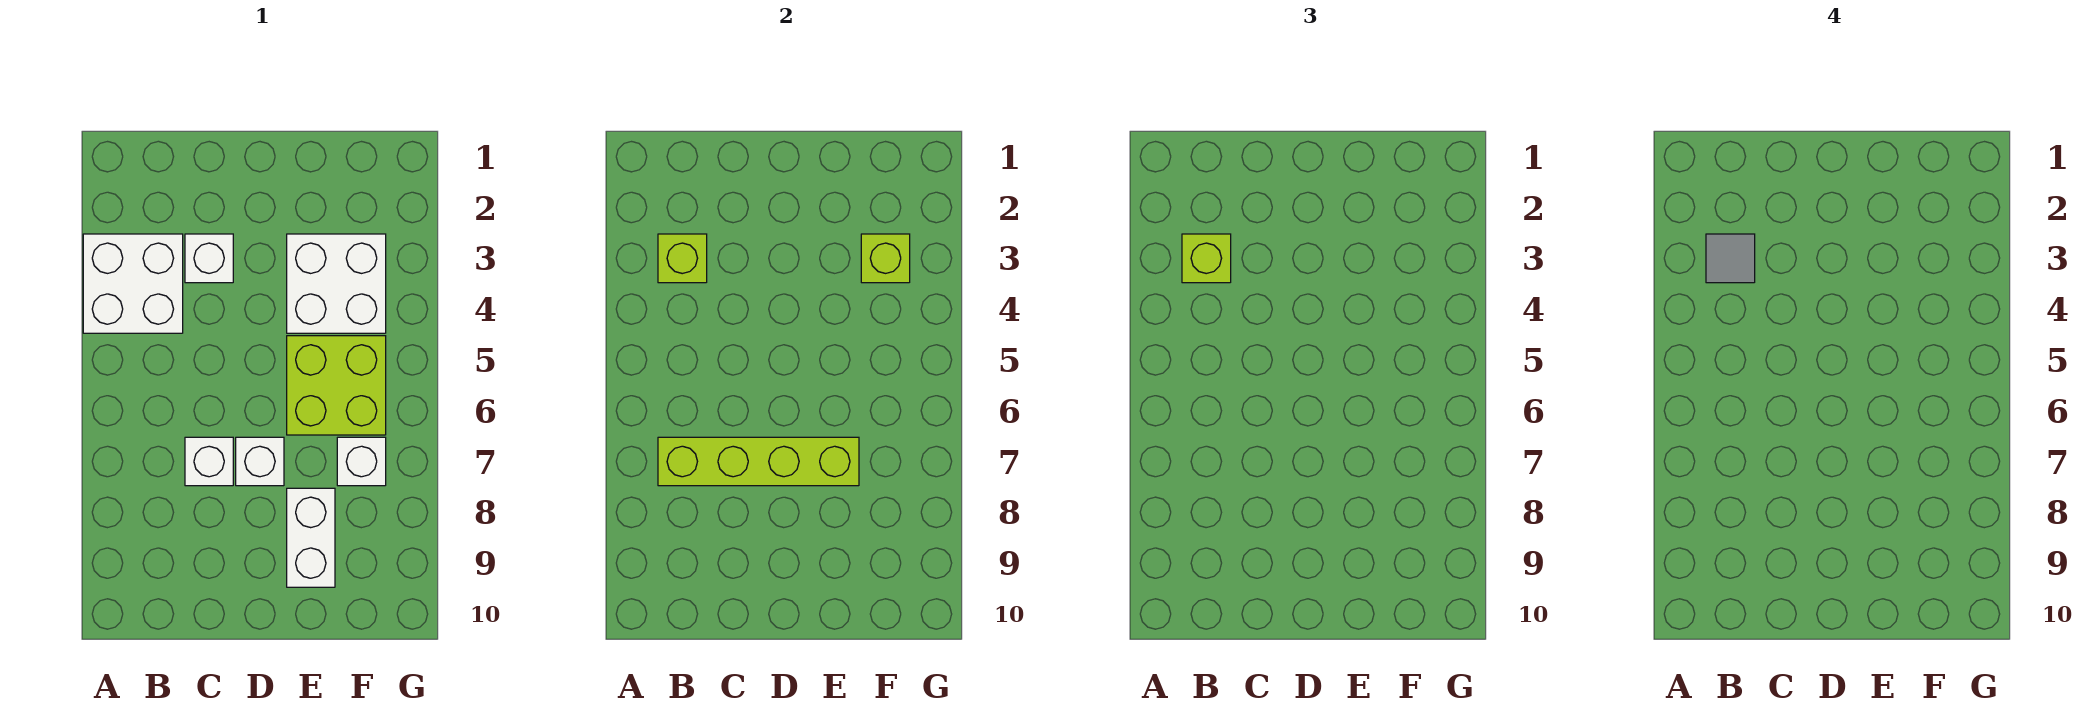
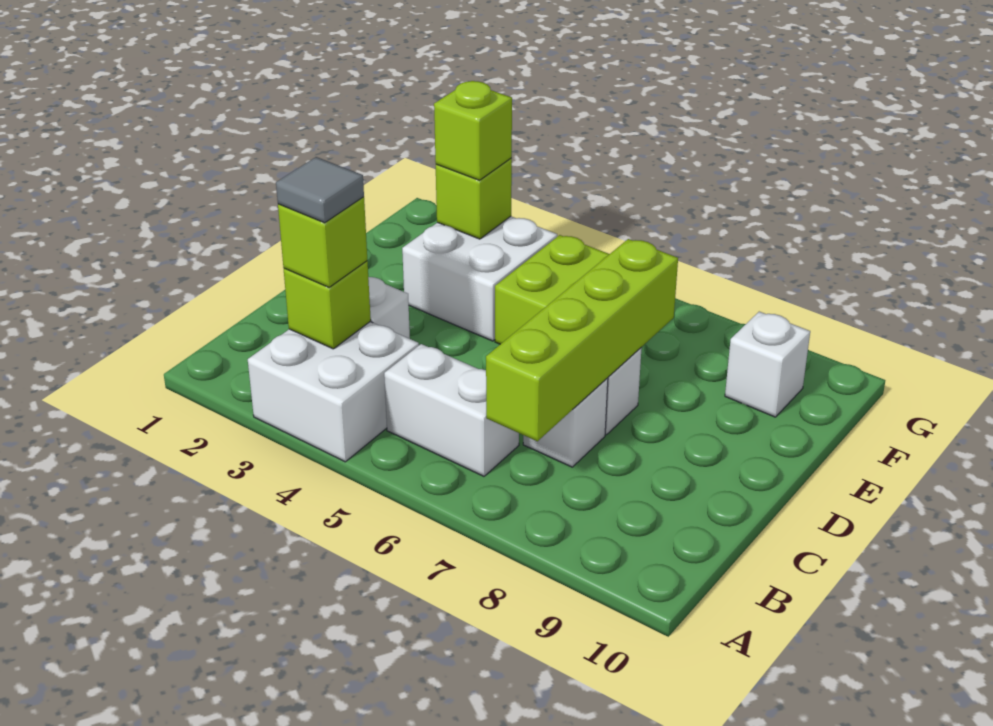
white brick E8:E9 level 1 -> white brick B5:B6 level 1
none -> lime brick F3 level 3
white brick F7 level 1 -> white brick F9 level 1

